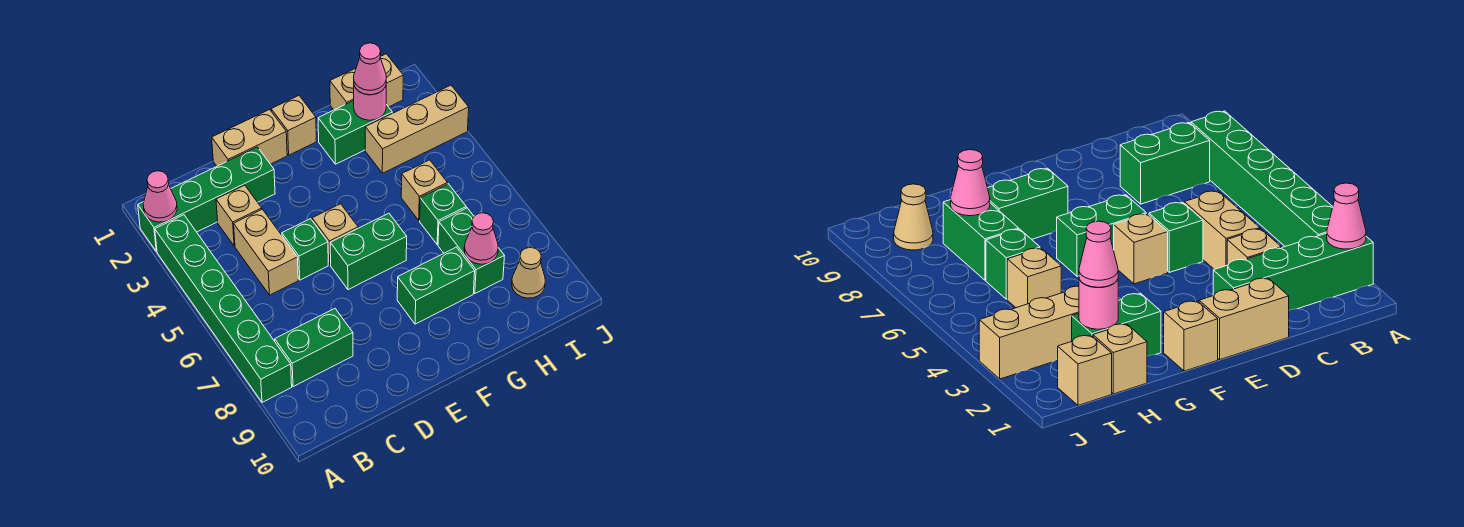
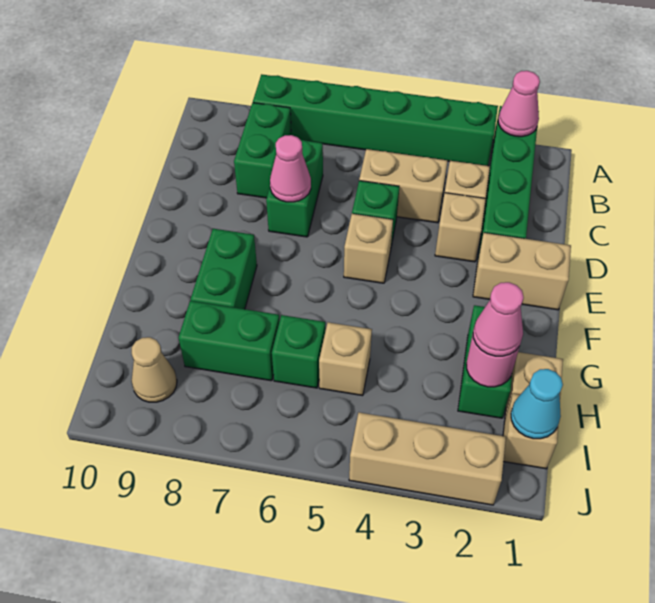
tan brick D1:E1 level 1 -> tan brick E1:E2 level 1
green brick E6:F6 level 1 -> green brick C7:D7 level 1
tan brick F1 level 1 -> tan brick D3 level 1
tan brick H3:J3 level 1 -> tan brick J2:J4 level 1
pink cone H8 level 2 -> pink cone D7 level 2
none -> cyan cone I1 level 2

